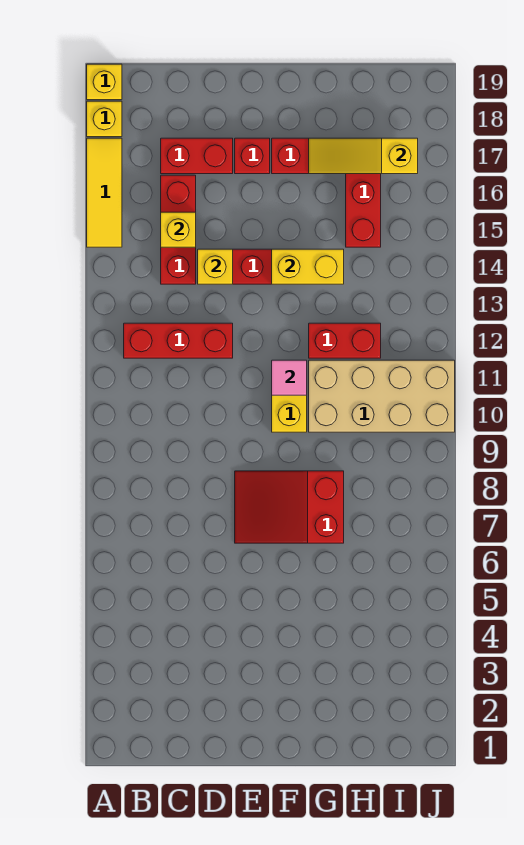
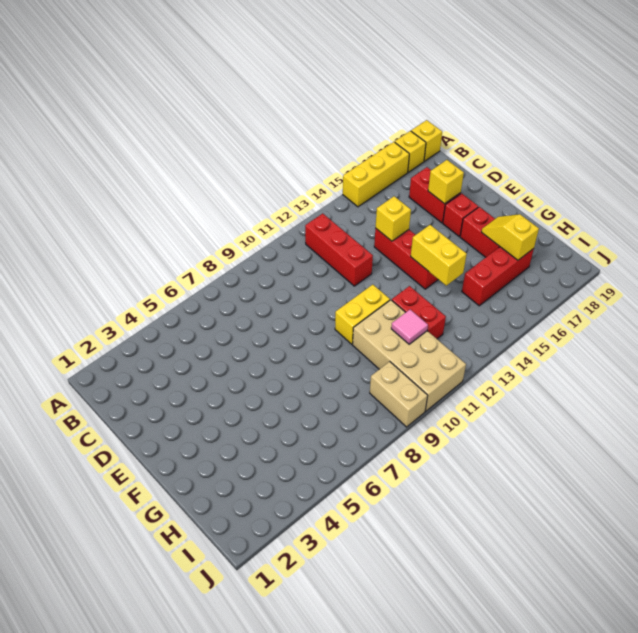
yellow tile A15:A17 level 1 -> yellow brick A15:A17 level 1
red brick C14:C16 level 1 -> none
yellow brick C15 level 2 -> yellow brick D17 level 2
red slope E7:G8 level 1 top G -> none
pink tile F11 level 2 -> pink tile H11 level 2
yellow slope G17:I17 level 2 top I -> yellow slope G17:H17 level 2 top H
none -> tan brick I9:J9 level 1

